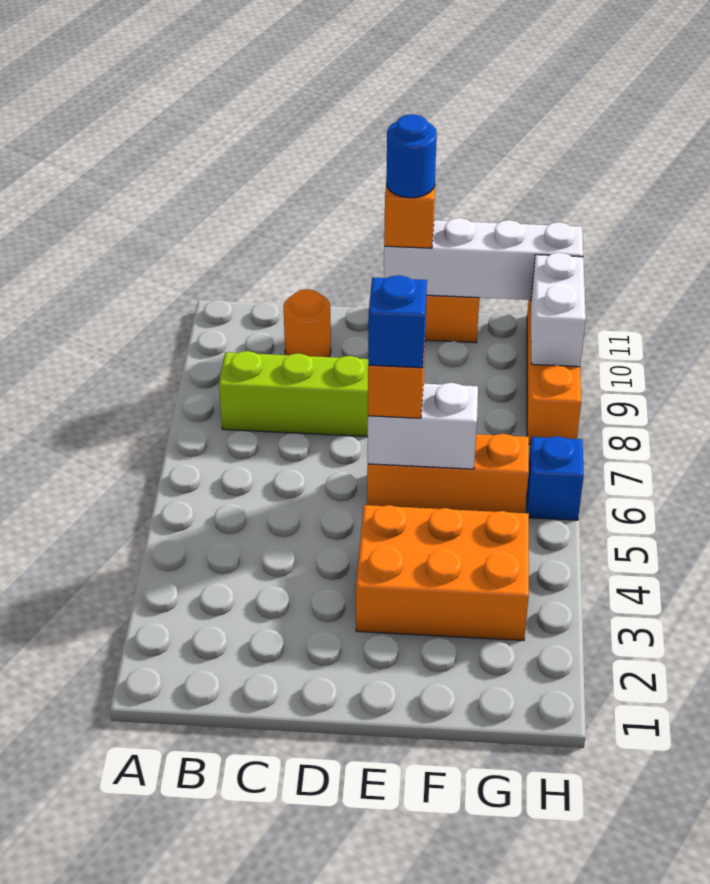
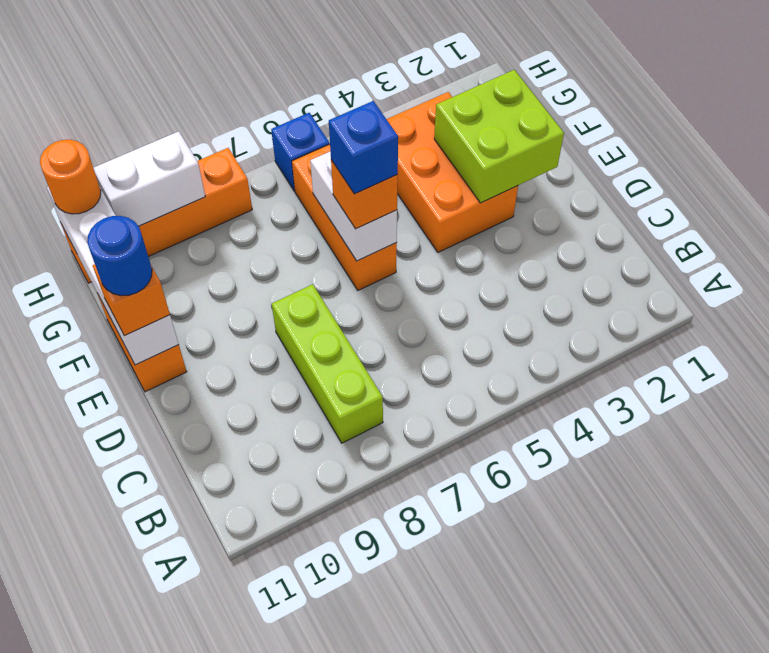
orange round brick C10 level 1 -> orange round brick H11 level 3
none -> lime brick E2:F3 level 2

